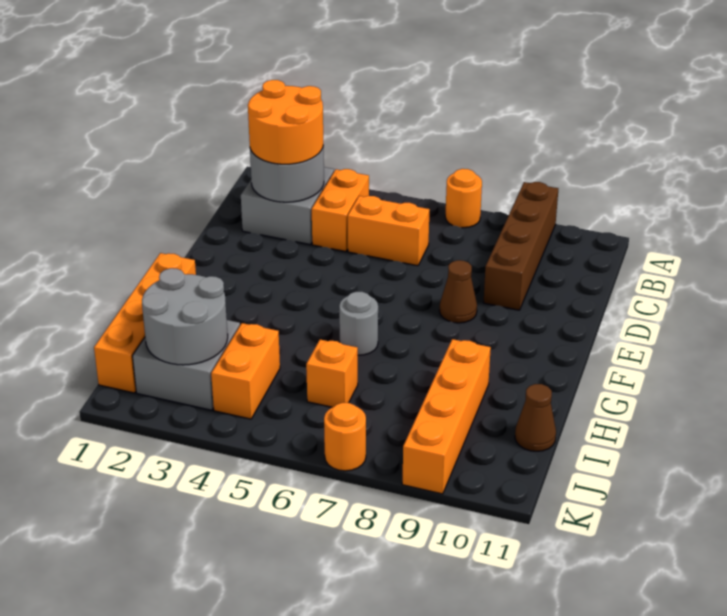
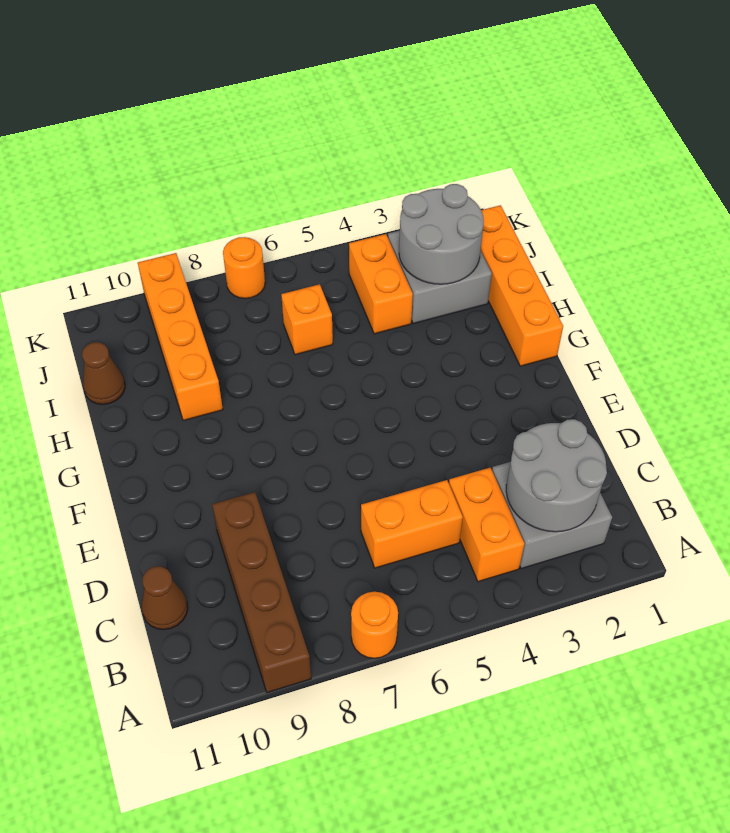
orange round brick B2:C3 level 3 -> none
brown cone E8 level 1 -> brown cone C11 level 1
grey round brick G6 level 1 -> none

